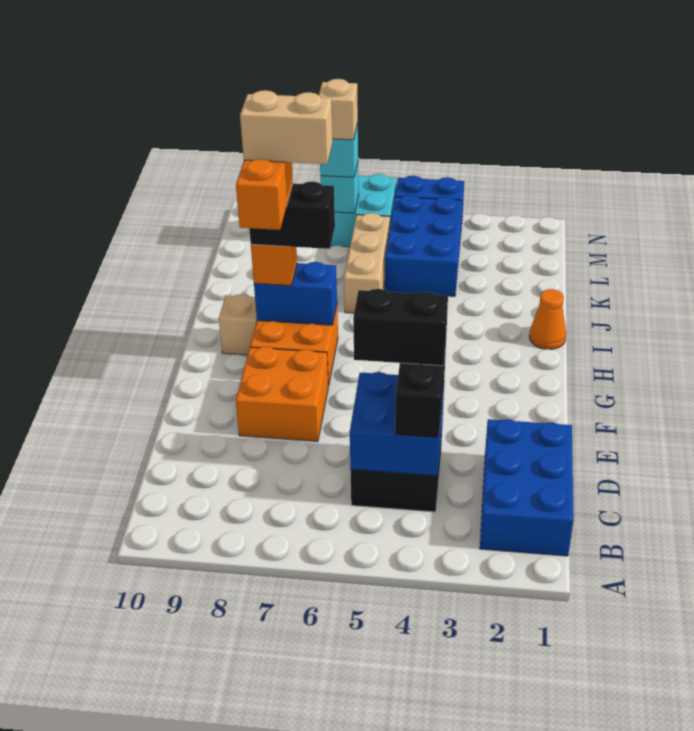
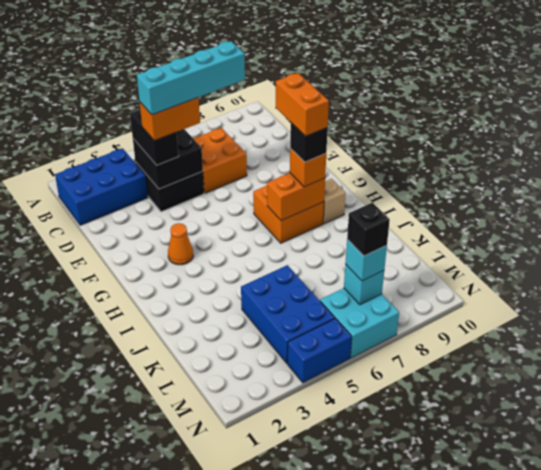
blue brick B1:D2 level 1 -> blue brick B1:C3 level 1
blue brick C4:D5 level 2 -> black brick C4:D5 level 2
black brick D4:D5 level 4 -> orange brick D4:D5 level 4
none -> cyan brick D4:D7 level 5
orange brick E7:F8 level 1 -> orange brick C6:D7 level 1
blue brick H7:H8 level 2 -> orange brick H7:H8 level 2
black brick H7:H8 level 4 -> black brick H8 level 4
tan brick H7:H8 level 6 -> none
orange cone I1 level 1 -> orange cone G3 level 1
tan brick J6:L6 level 1 -> none
tan brick M7 level 4 -> black brick M7 level 4

